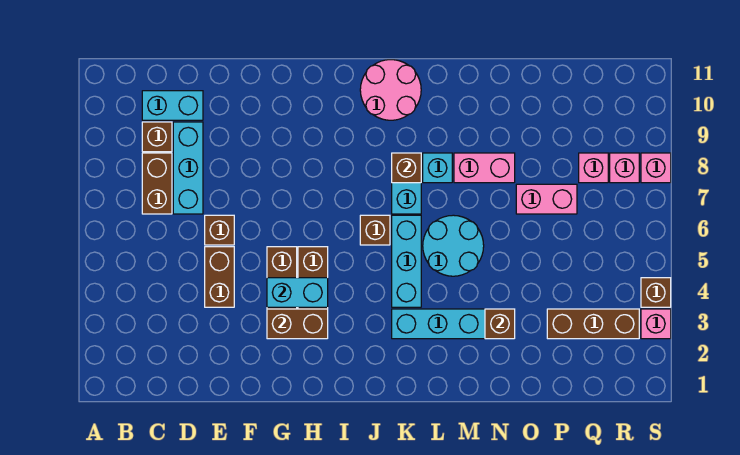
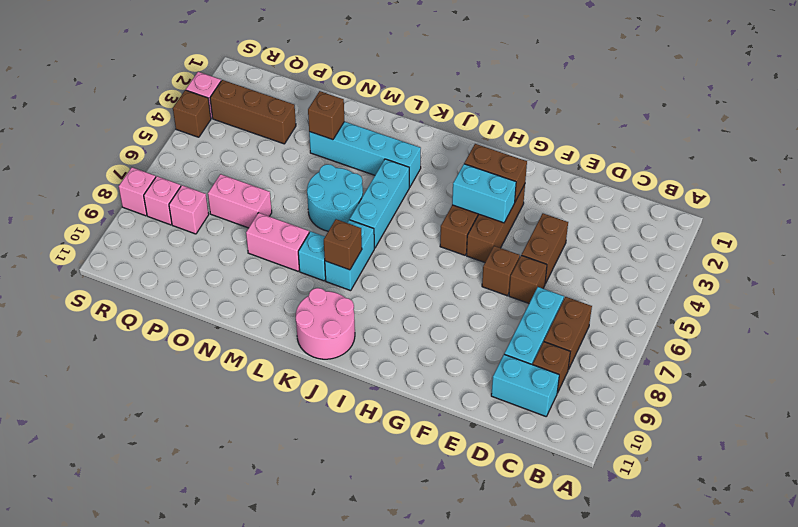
brown brick J6 level 1 -> brown brick F6 level 1

